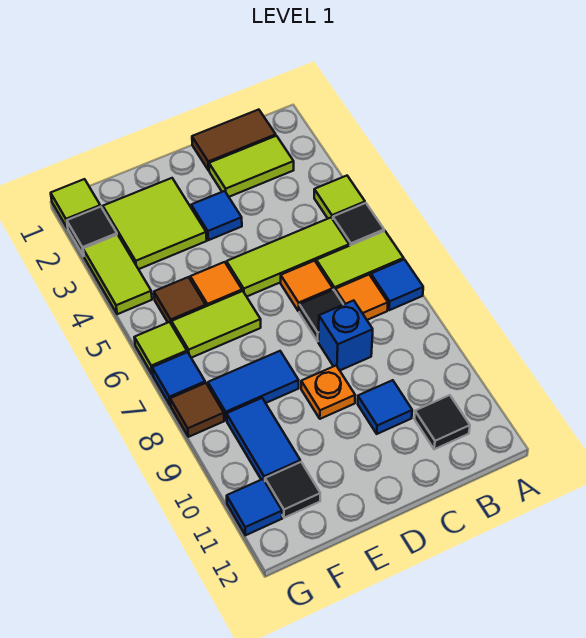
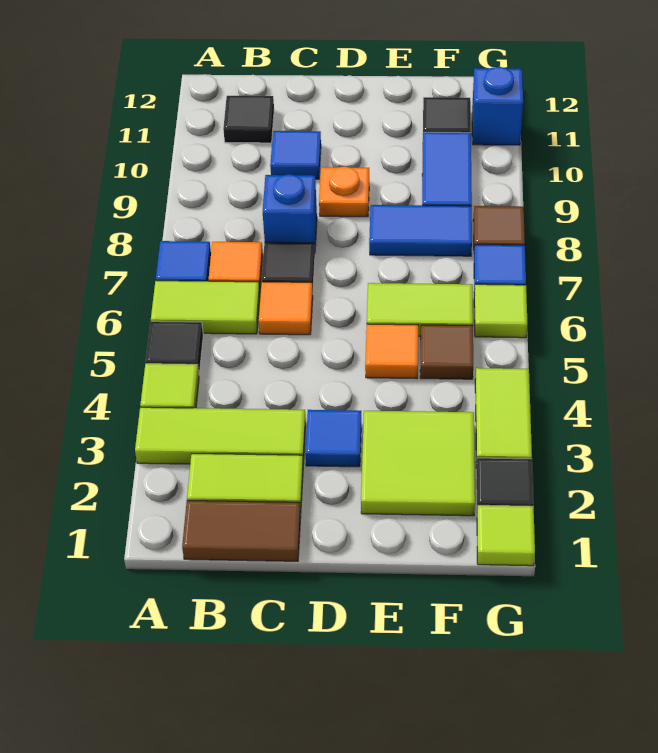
lime tile B5:D5 level 1 -> lime tile A3:C3 level 1
blue tile G11 level 1 -> blue brick G11 level 1

